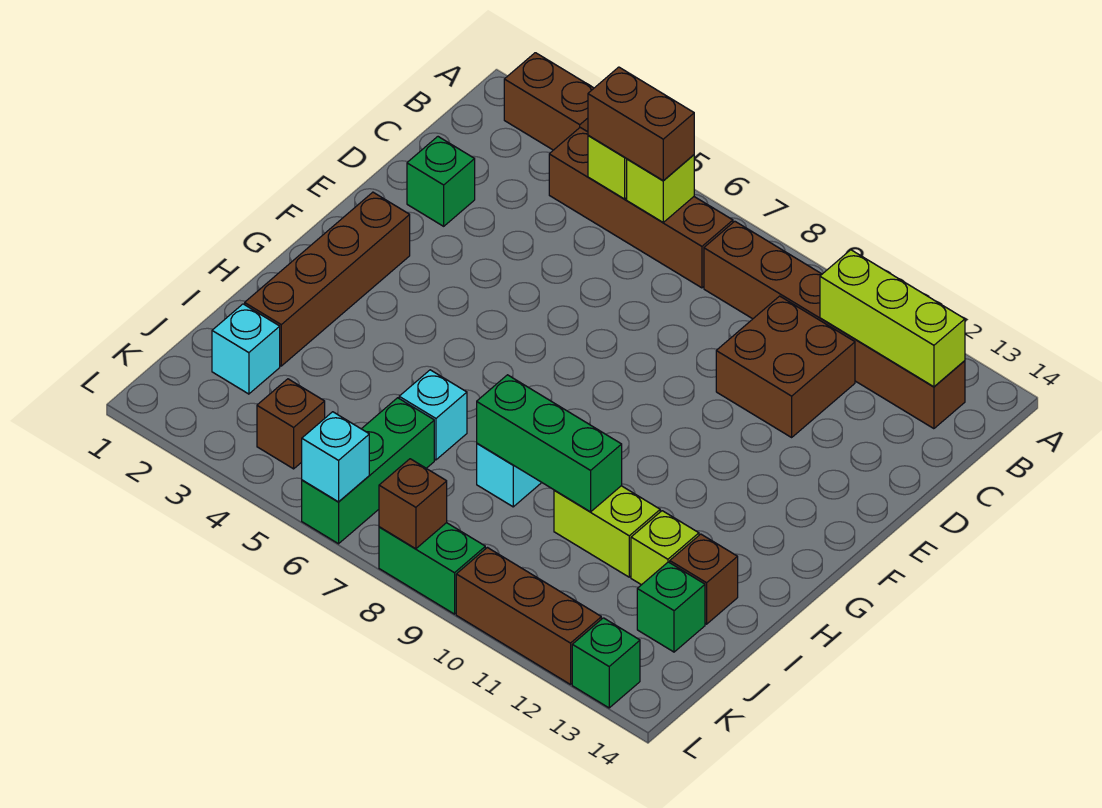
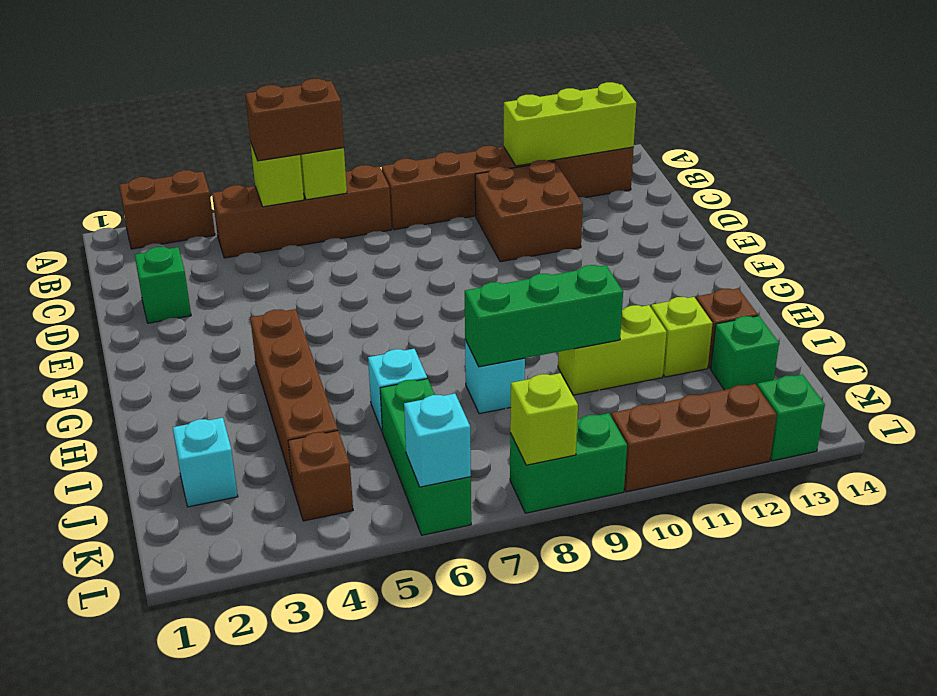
brown brick F2:I2 level 1 -> brown brick G4:J4 level 1
brown brick L8 level 2 -> lime brick L8 level 2

